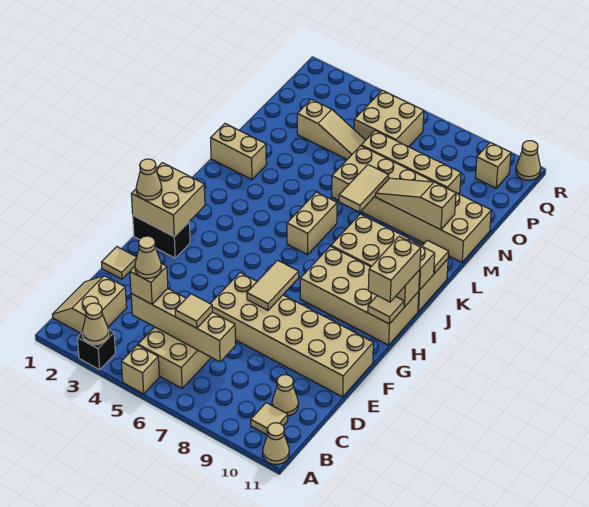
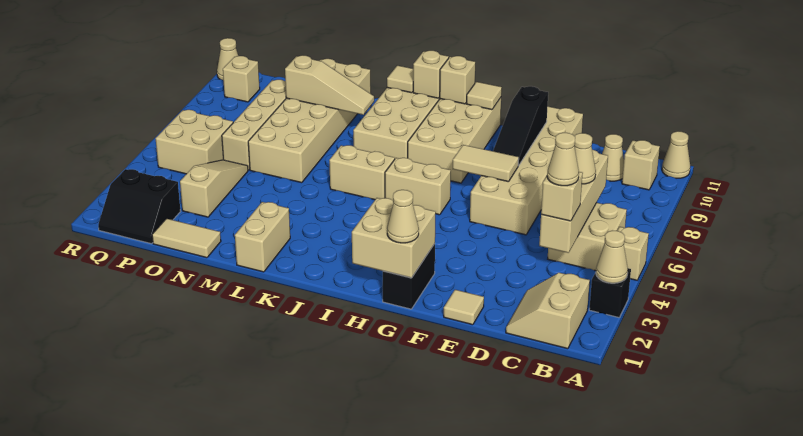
tan slope B1:C2 level 1 top 2 -> tan slope B1:C2 level 1 top B
tan tile B10 level 1 -> tan brick B10 level 1
tan tile C6 level 3 -> tan cone C6 level 3
none -> black slope F8:F10 level 2 top 10
tan brick H11:I11 level 3 -> tan brick H6:I6 level 1
tan tile L7:M7 level 2 -> tan tile N1:O1 level 1
tan slope M8:M10 level 2 top 10 -> tan slope L9:N9 level 2 top N
none -> black slope P1:Q2 level 1 top 2

